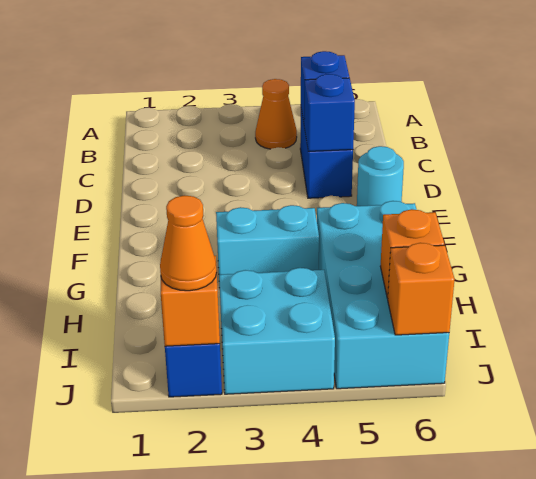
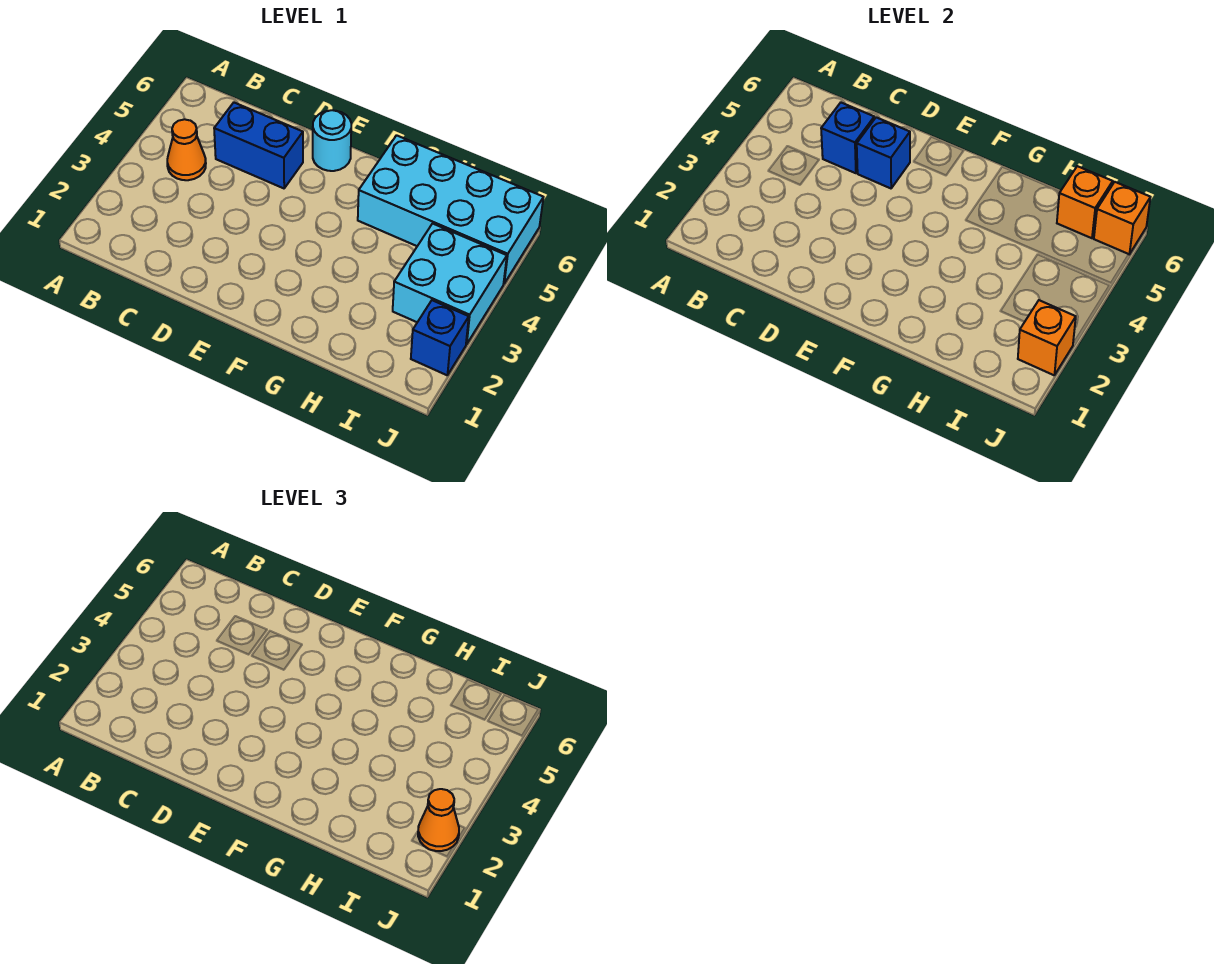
cyan brick G3:G4 level 1 -> none

